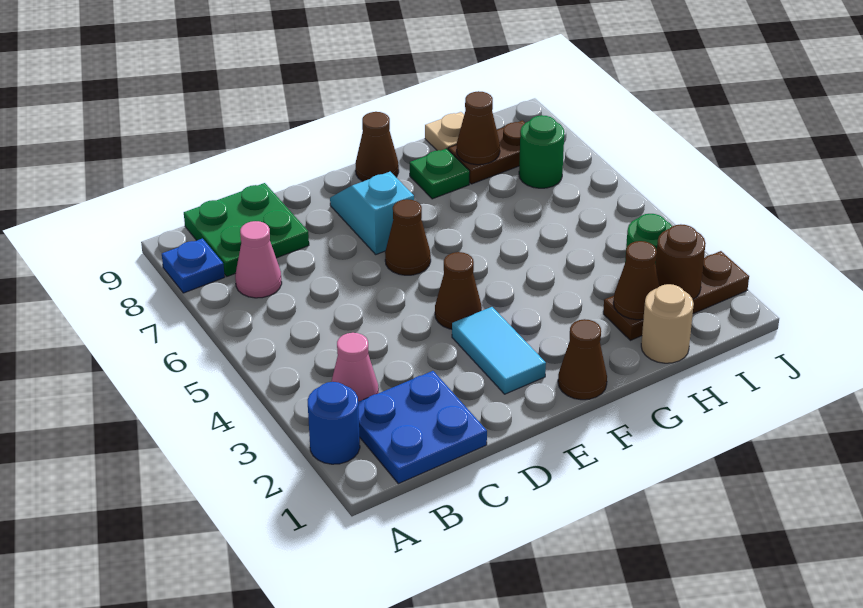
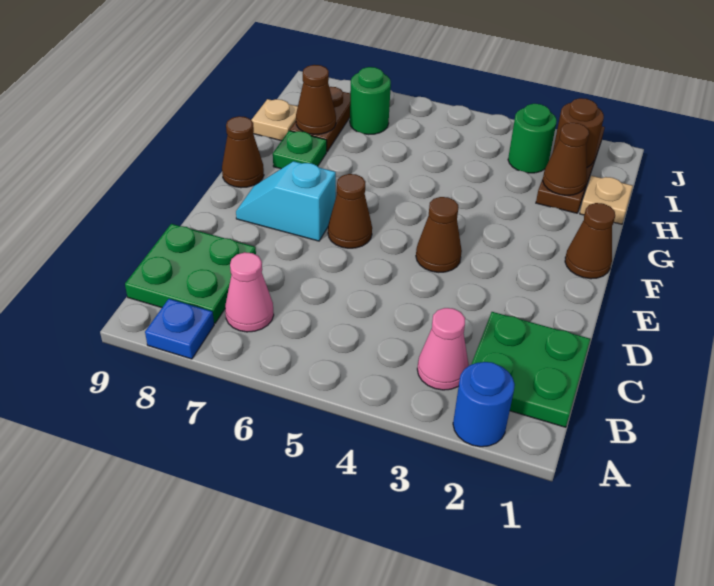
blue plate B1:C2 level 1 -> green plate B1:C2 level 1
cyan tile E2:E3 level 1 -> none
tan round brick H1 level 1 -> tan plate H1 level 1

